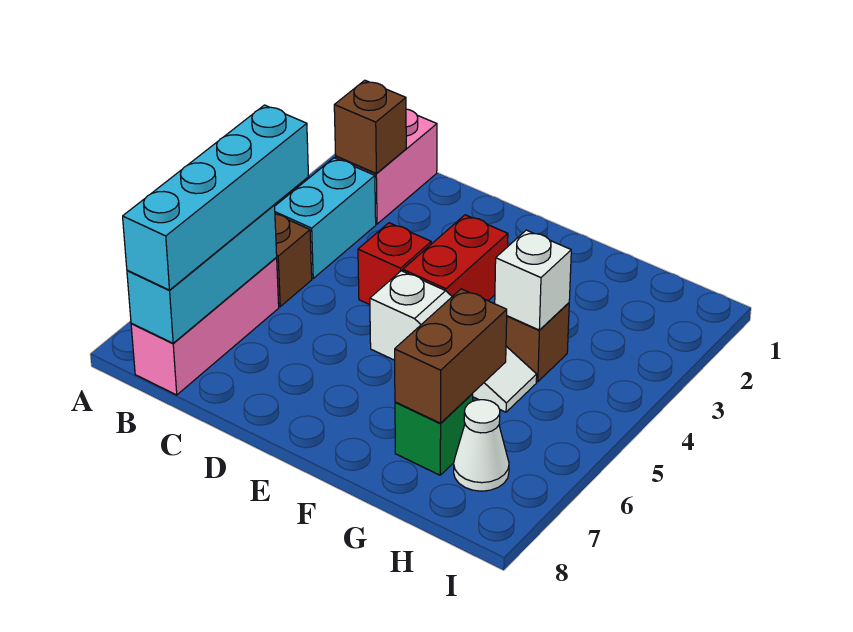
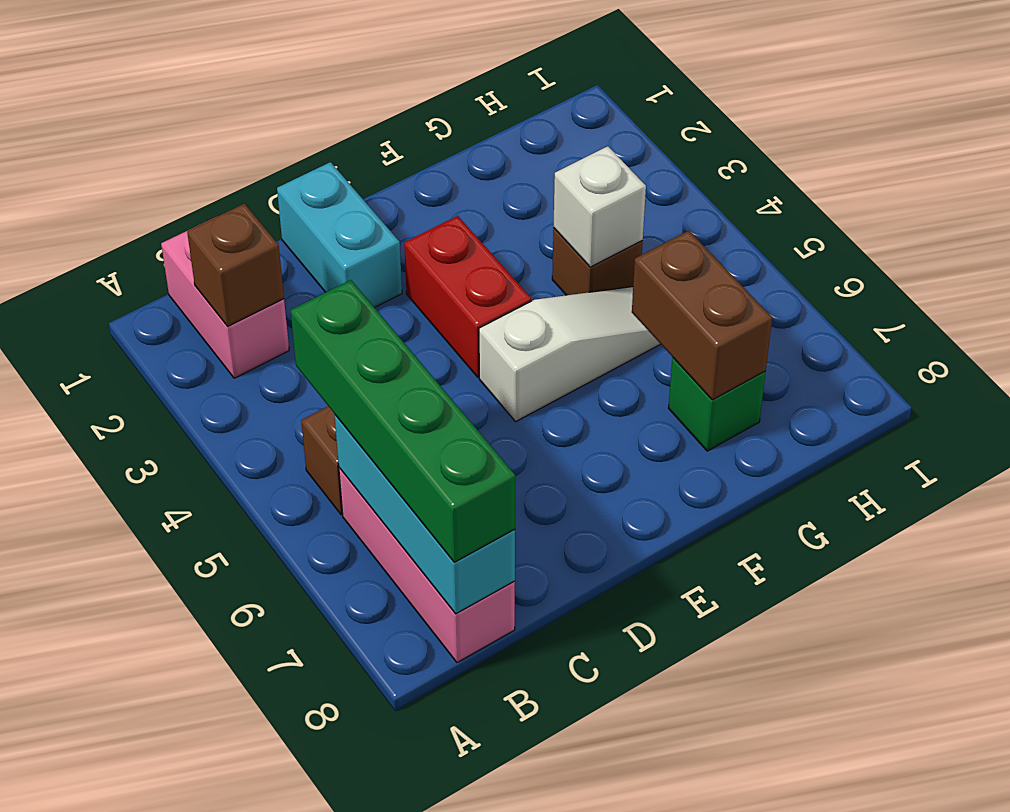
cyan brick B3:B4 level 1 -> cyan brick D1:D2 level 1
cyan brick B5:B8 level 3 -> green brick B5:B8 level 3
red brick D4 level 1 -> none
white cone H7 level 1 -> none

